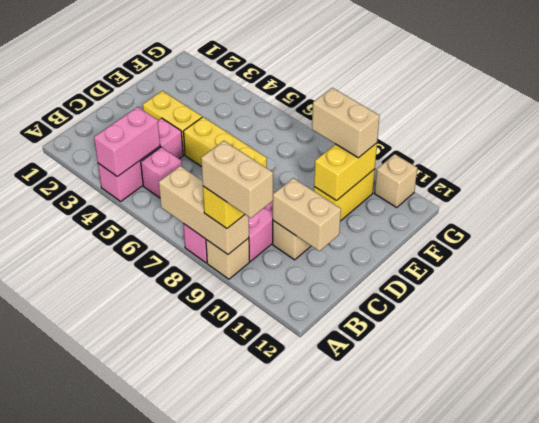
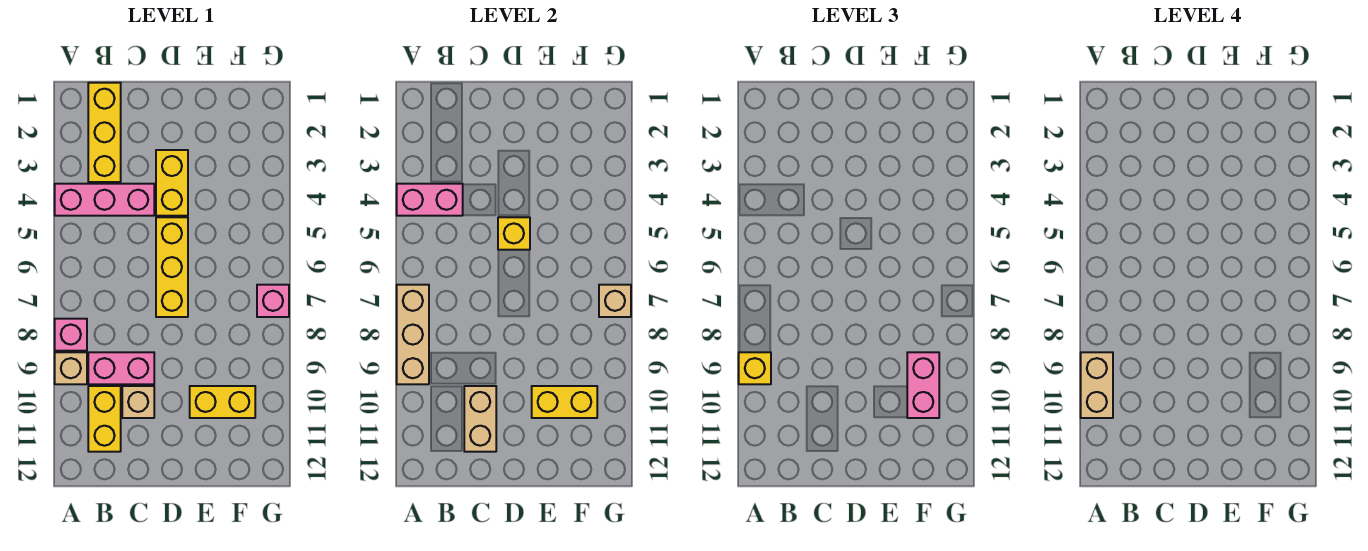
none -> yellow brick B1:B3 level 1
pink brick B5 level 1 -> pink brick G7 level 1
none -> yellow brick B10:B11 level 1
none -> yellow brick D5 level 2
tan brick F9:F10 level 3 -> pink brick F9:F10 level 3
tan brick G11 level 1 -> tan brick G7 level 2

